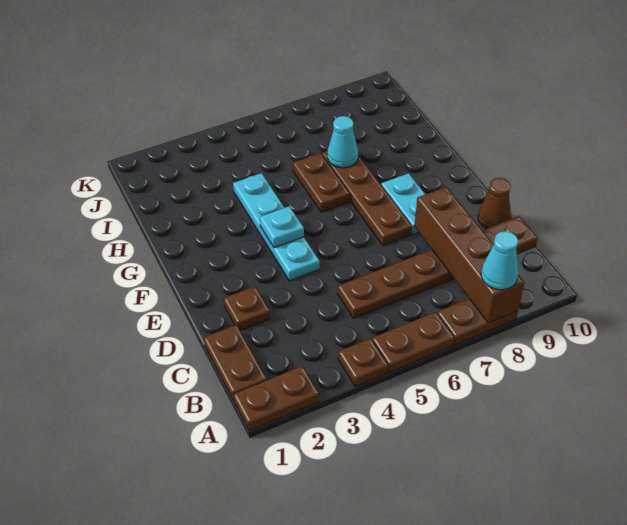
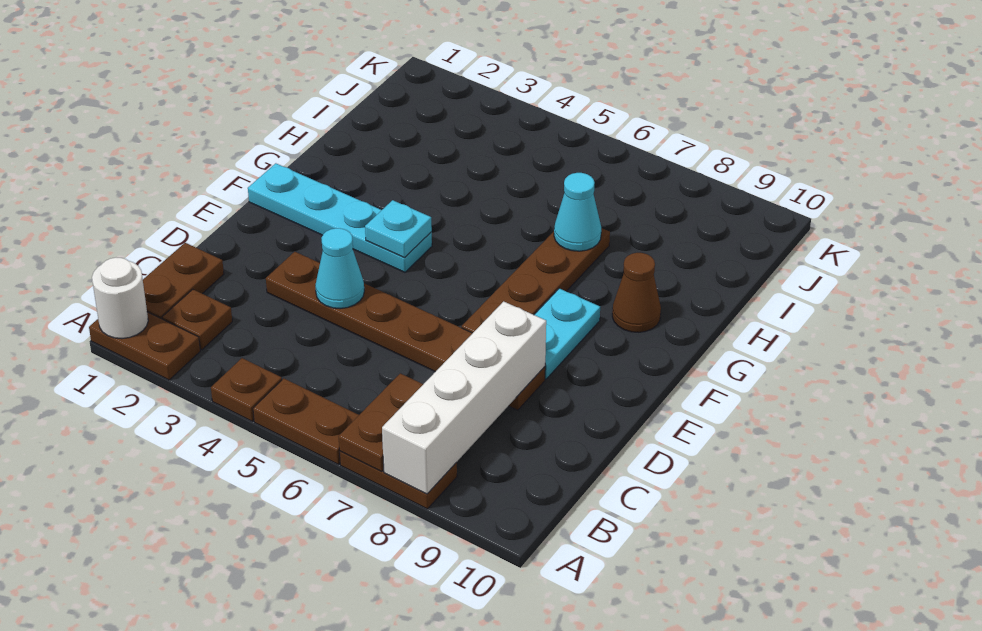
none -> white round brick A1 level 2
brown brick A8:D8 level 2 -> white brick A8:D8 level 2
cyan cone A8 level 3 -> cyan cone D4 level 2
brown plate C5:C10 level 1 -> brown plate D3:D8 level 1
brown plate D2 level 1 -> brown plate B2 level 1
brown cone D10 level 1 -> brown cone G9 level 1
cyan plate E4:H4 level 1 -> cyan plate F1:F4 level 1
brown plate G6:H6 level 1 -> brown plate A7:B7 level 2

